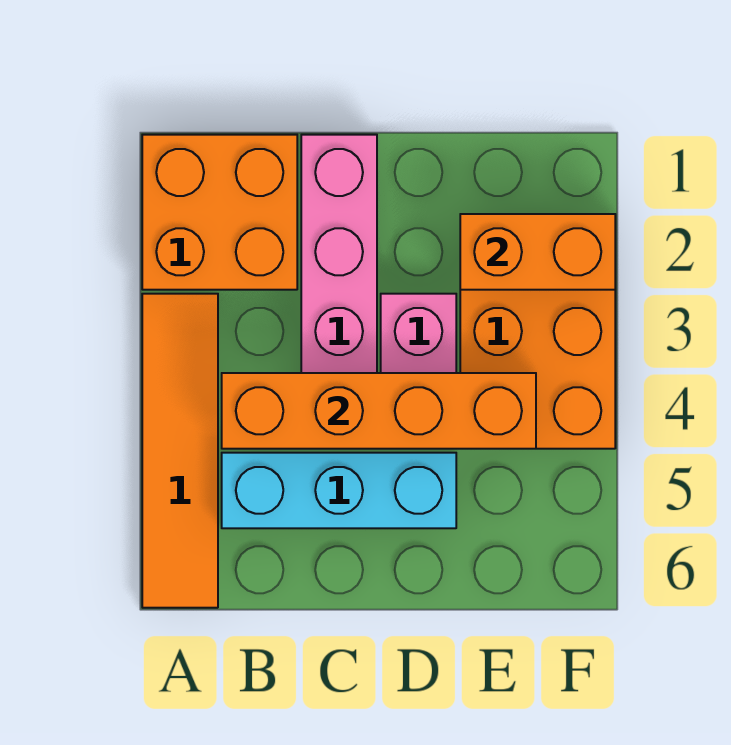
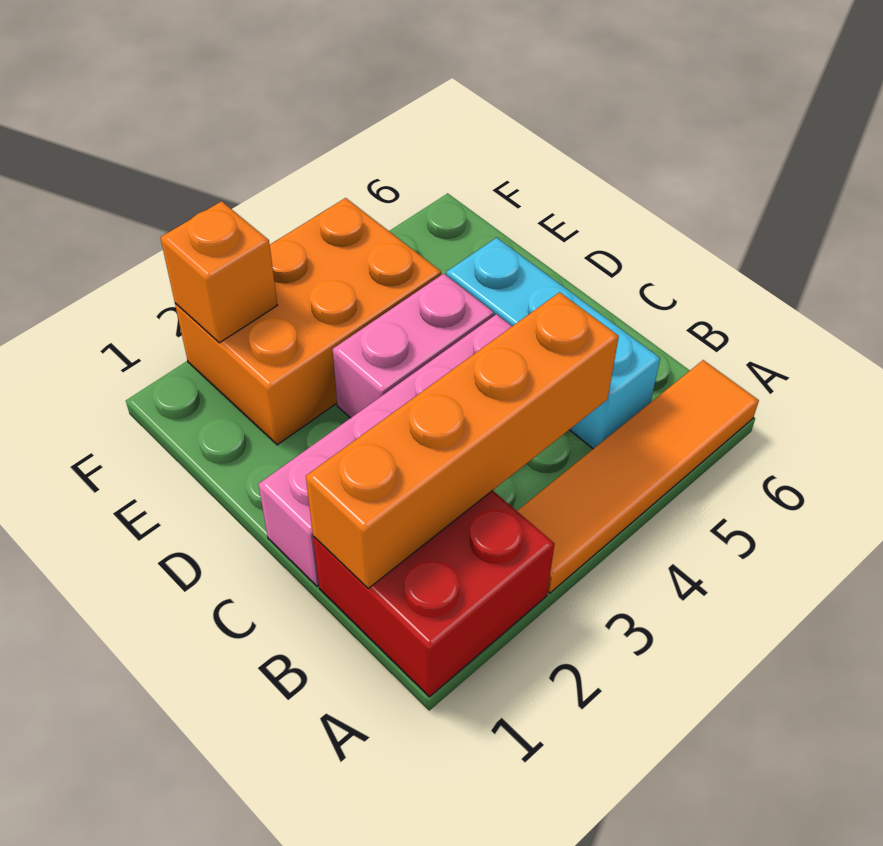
orange brick A1:B2 level 1 -> red brick A1:B2 level 1
orange brick B4:E4 level 2 -> orange brick B1:B4 level 2
orange brick E2:F2 level 2 -> orange brick F2 level 2

